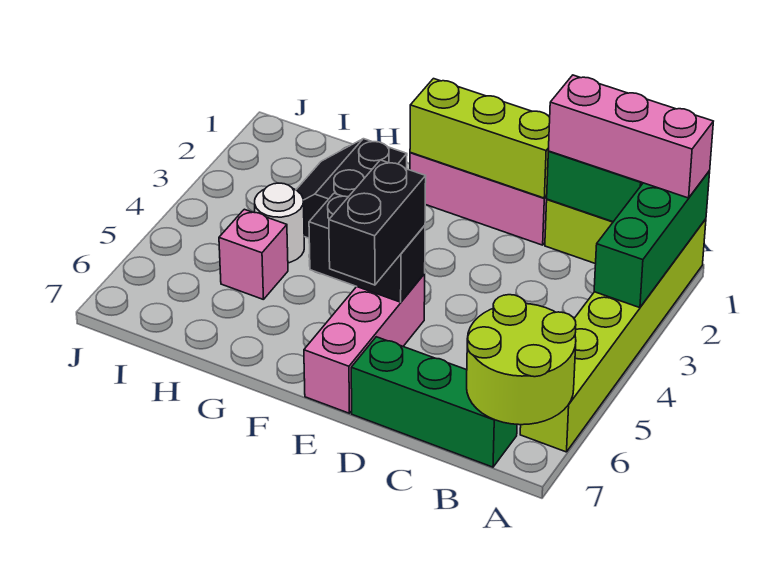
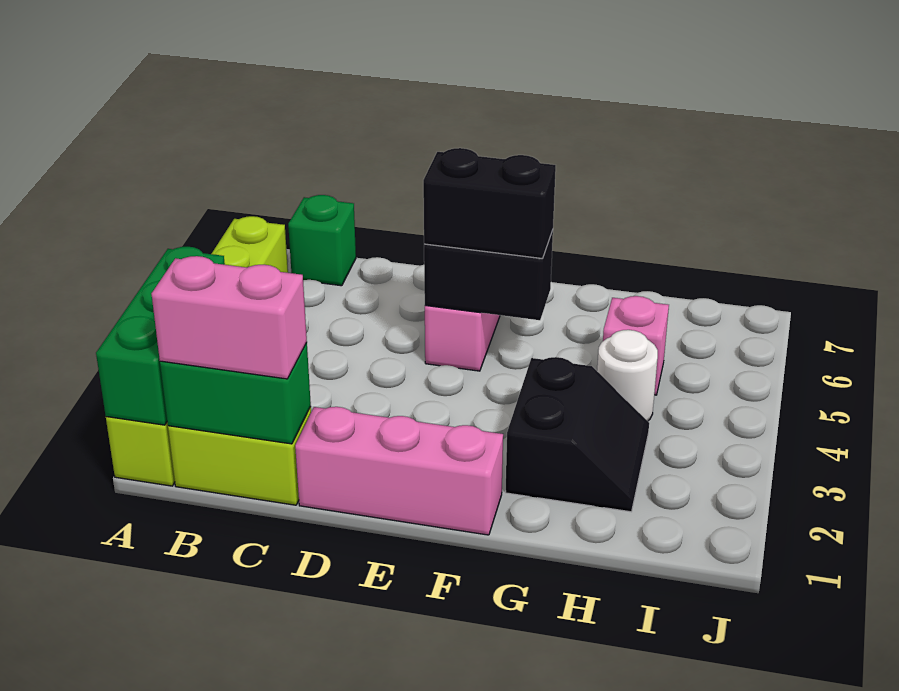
pink brick A1:C1 level 3 -> pink brick B1:C1 level 3
lime round brick A6:B7 level 2 -> none
green brick B7:D7 level 1 -> green brick B7 level 1
lime brick D1:F1 level 2 -> none
black brick E5:E6 level 3 -> black brick E5:F5 level 3

